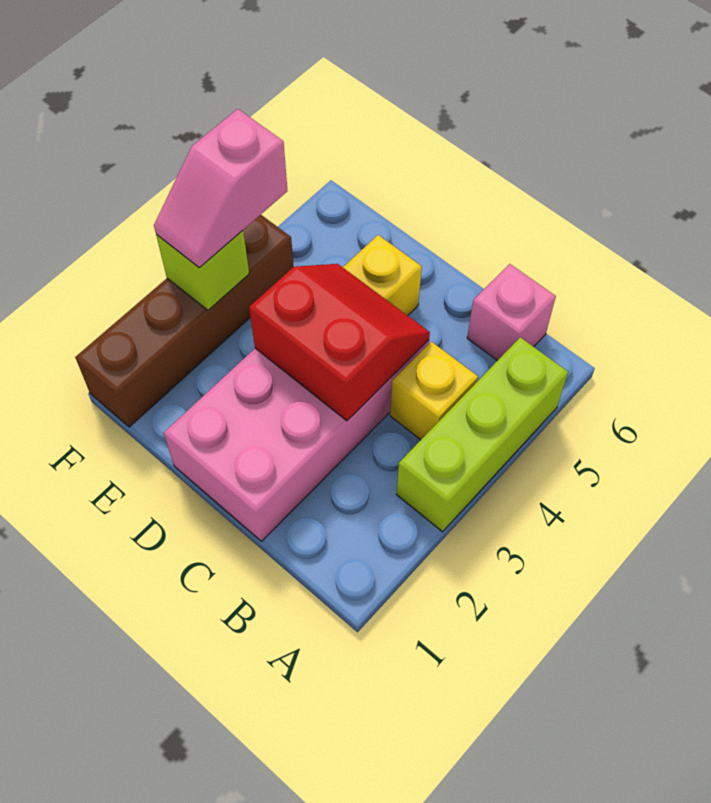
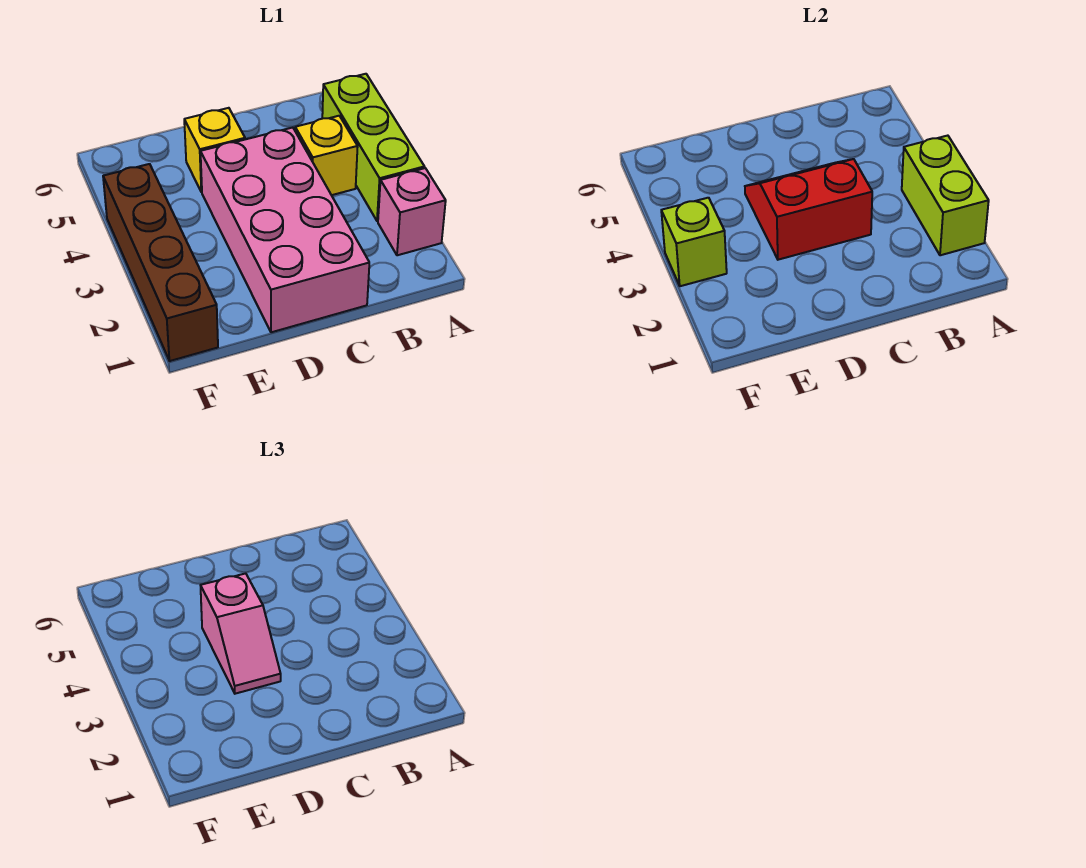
none -> lime brick A2:A3 level 2
pink brick B6 level 1 -> pink brick A2 level 1
pink slope F3:F4 level 3 top 4 -> pink slope D3:D4 level 3 top 4

